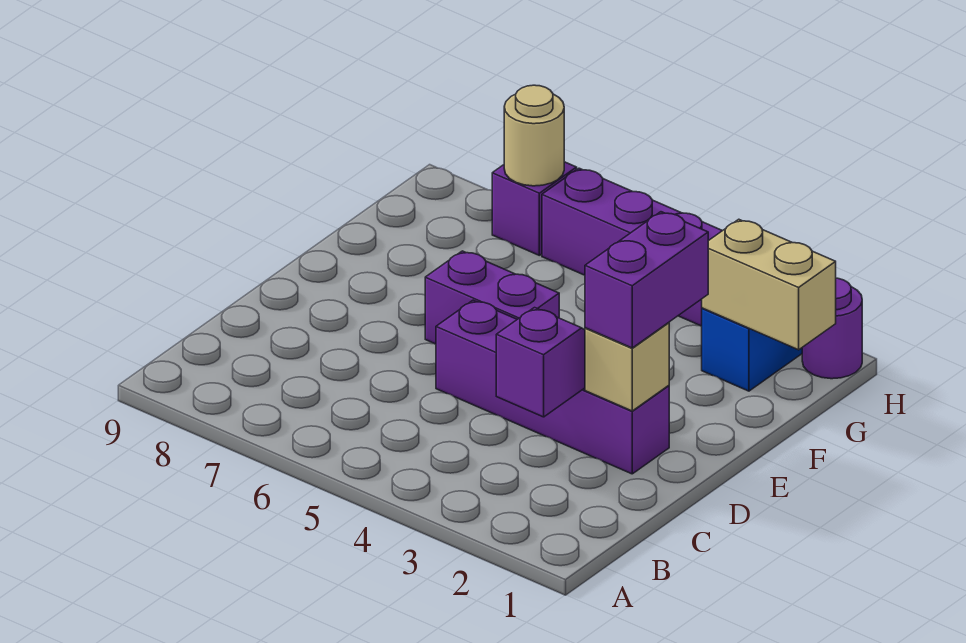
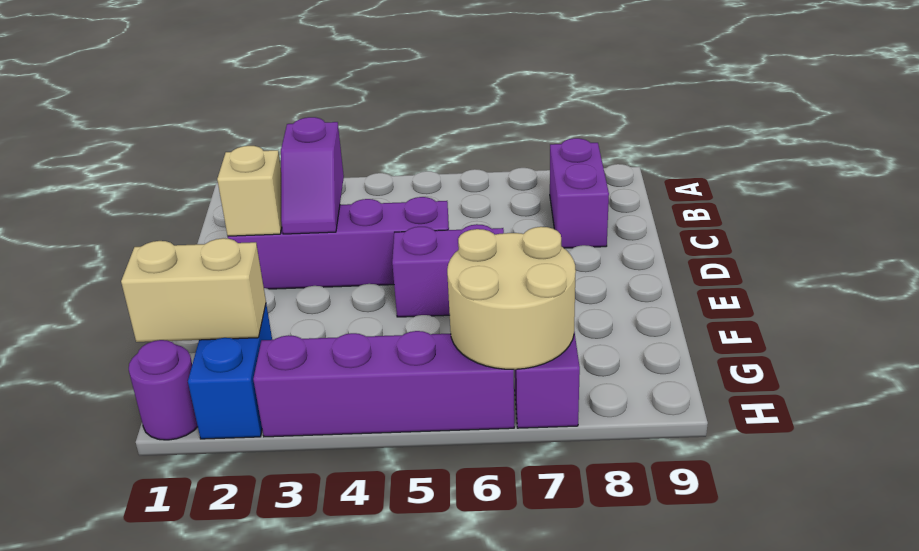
purple brick D2:E2 level 3 -> purple brick B8:C8 level 1
tan round brick H7 level 2 -> tan round brick G6:H7 level 2

